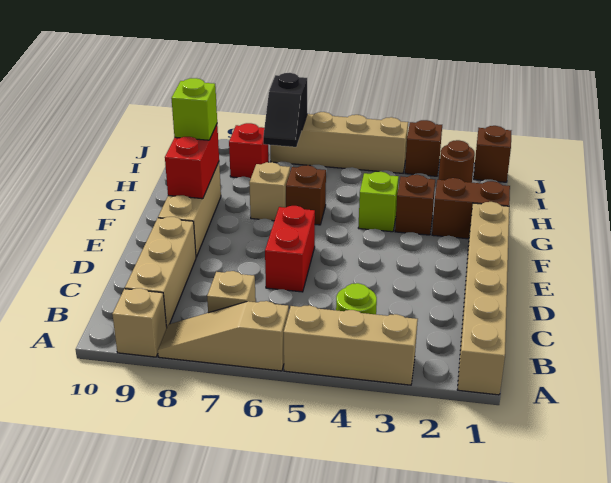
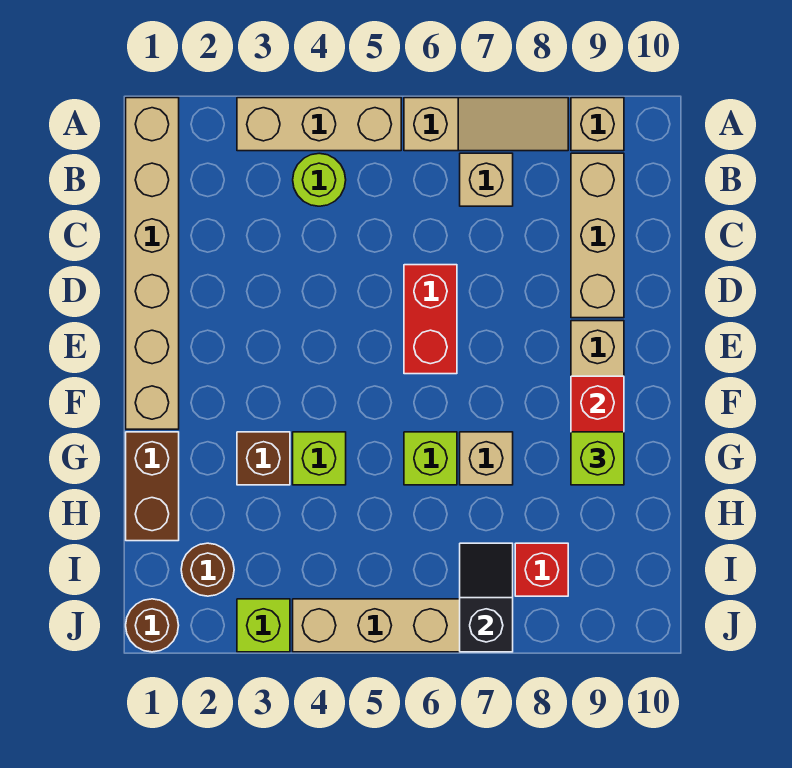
brown brick G1:G2 level 1 -> brown brick G1:H1 level 1
brown brick G6 level 1 -> lime brick G6 level 1
brown brick J1 level 1 -> brown round brick J1 level 1
brown brick J3 level 1 -> lime brick J3 level 1

